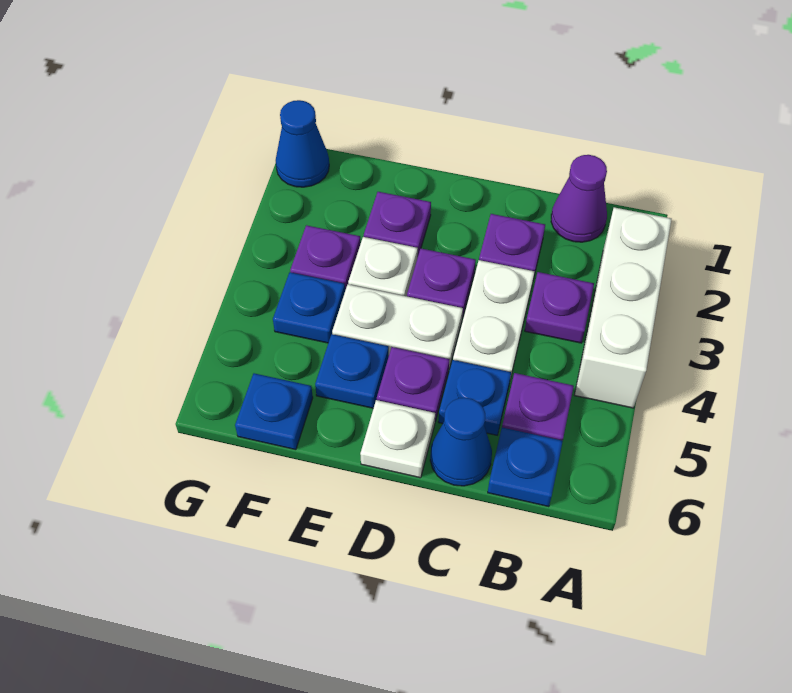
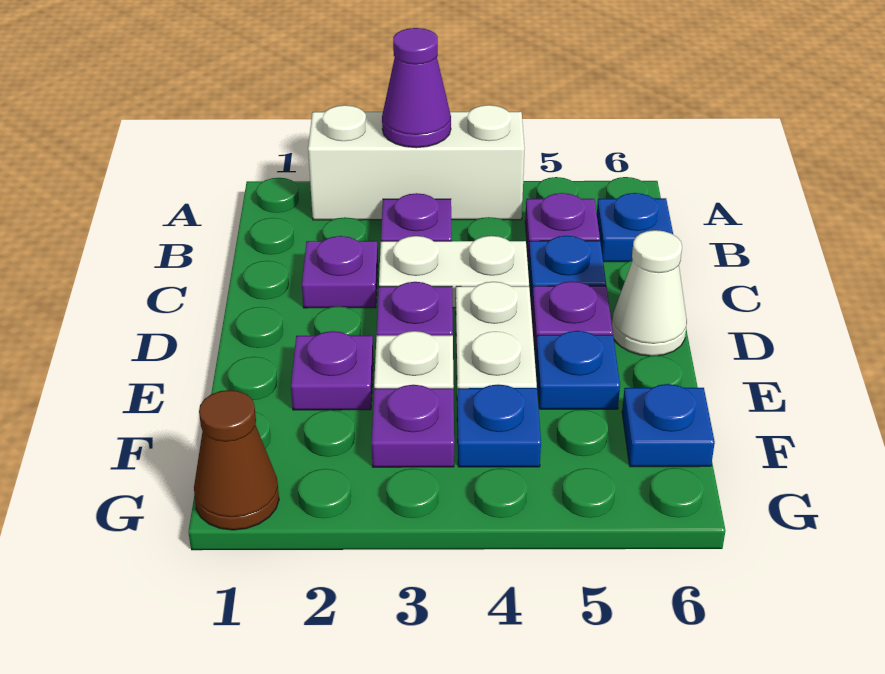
purple cone B1 level 1 -> purple cone A3 level 2
blue cone C6 level 1 -> none
white plate D6 level 1 -> white cone D6 level 1
blue cone G1 level 1 -> brown cone G1 level 1

